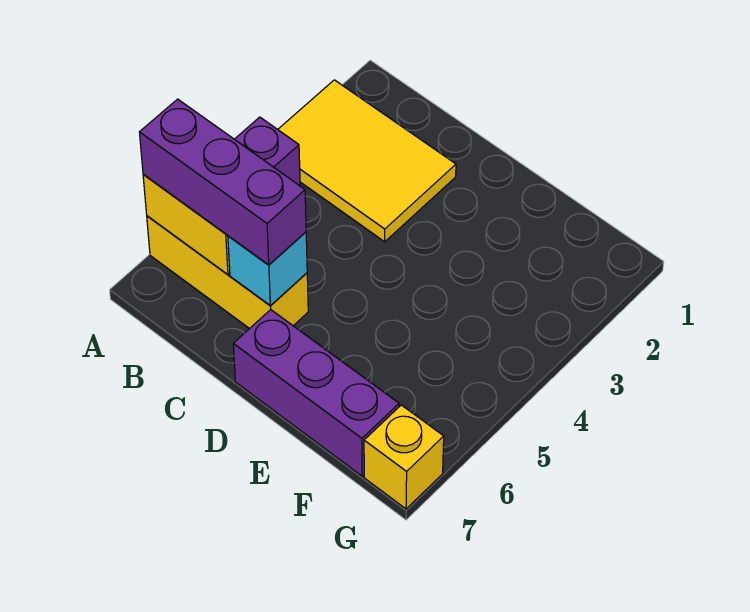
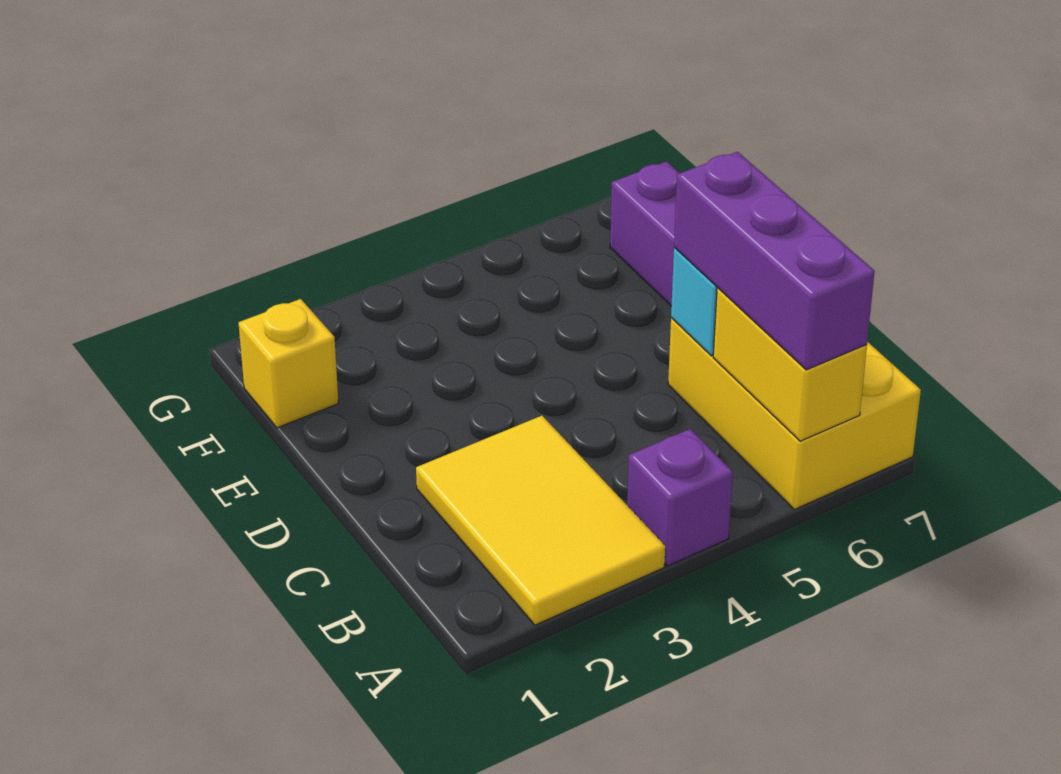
yellow brick A6:C6 level 1 -> yellow brick A6:C7 level 1
yellow brick G7 level 1 -> yellow brick F1 level 1

